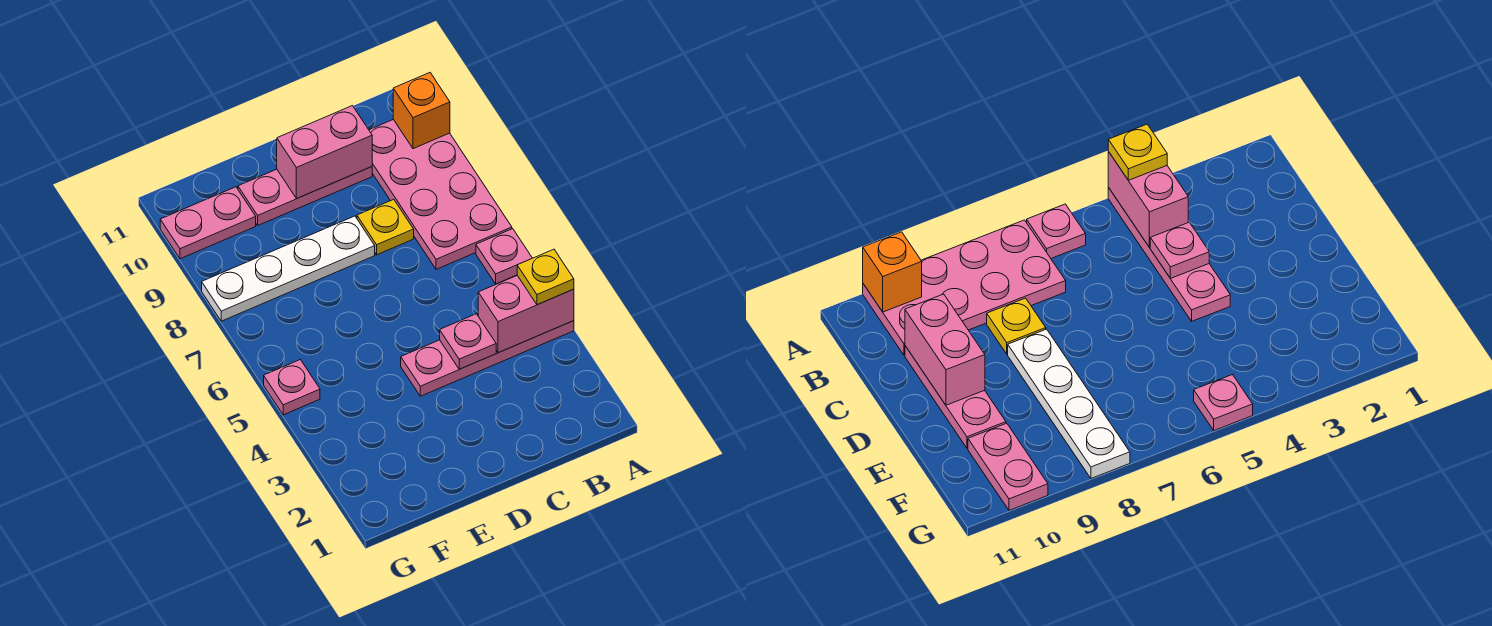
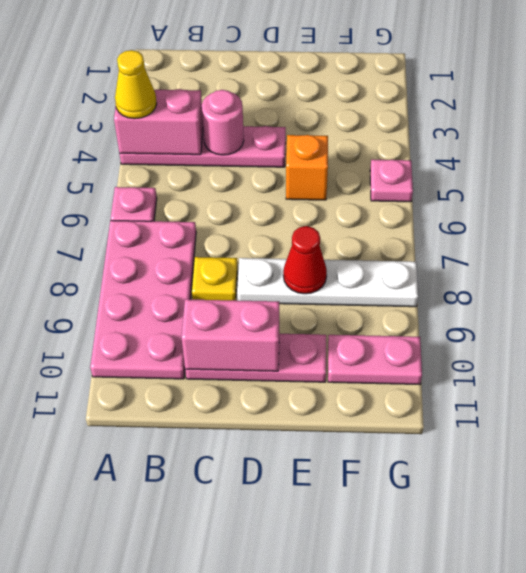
yellow plate A4 level 3 -> yellow cone A4 level 3
orange brick A10 level 2 -> orange brick E5 level 1
pink plate C4 level 2 -> pink round brick C4 level 2
none -> red cone E8 level 2

